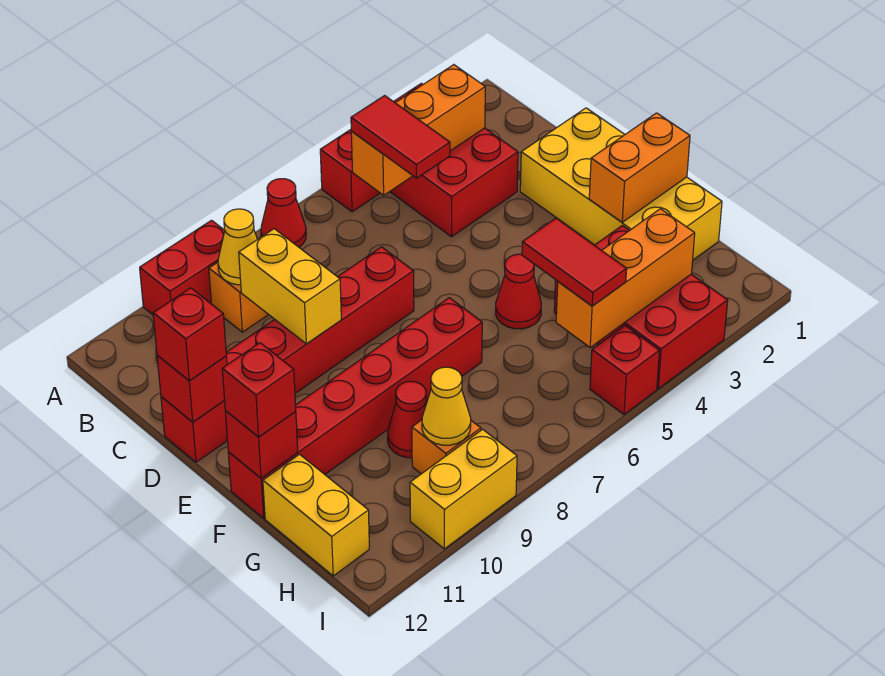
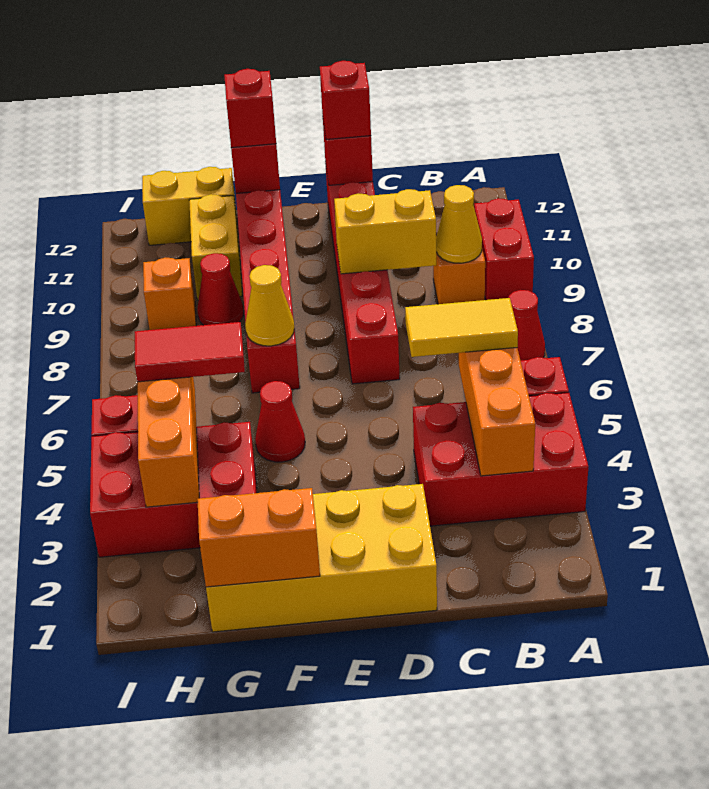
red tile B5:C5 level 3 -> yellow tile B5:C5 level 3
orange brick F1:F2 level 2 -> orange brick F1:G1 level 2
yellow cone H9 level 2 -> yellow cone F7 level 2
yellow brick I9:I10 level 1 -> yellow brick G10:G11 level 1

